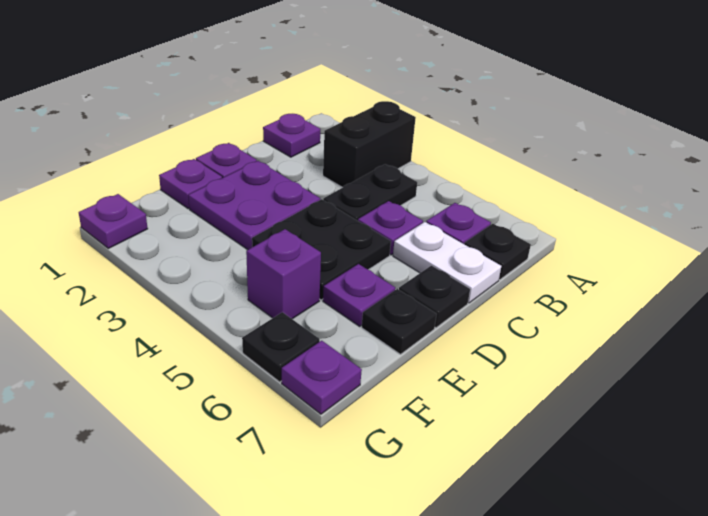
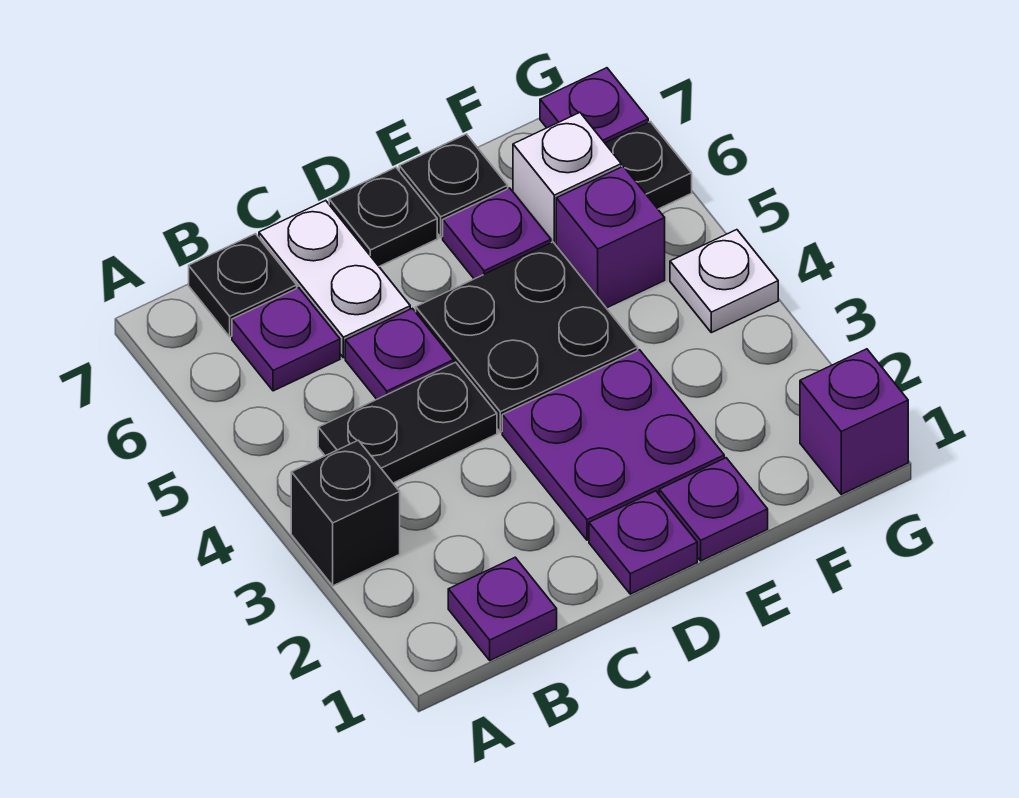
black brick A3:B3 level 1 -> black brick A3 level 1
none -> white brick F6 level 1
purple plate G1 level 1 -> purple brick G1 level 1
none -> white plate G4 level 1

